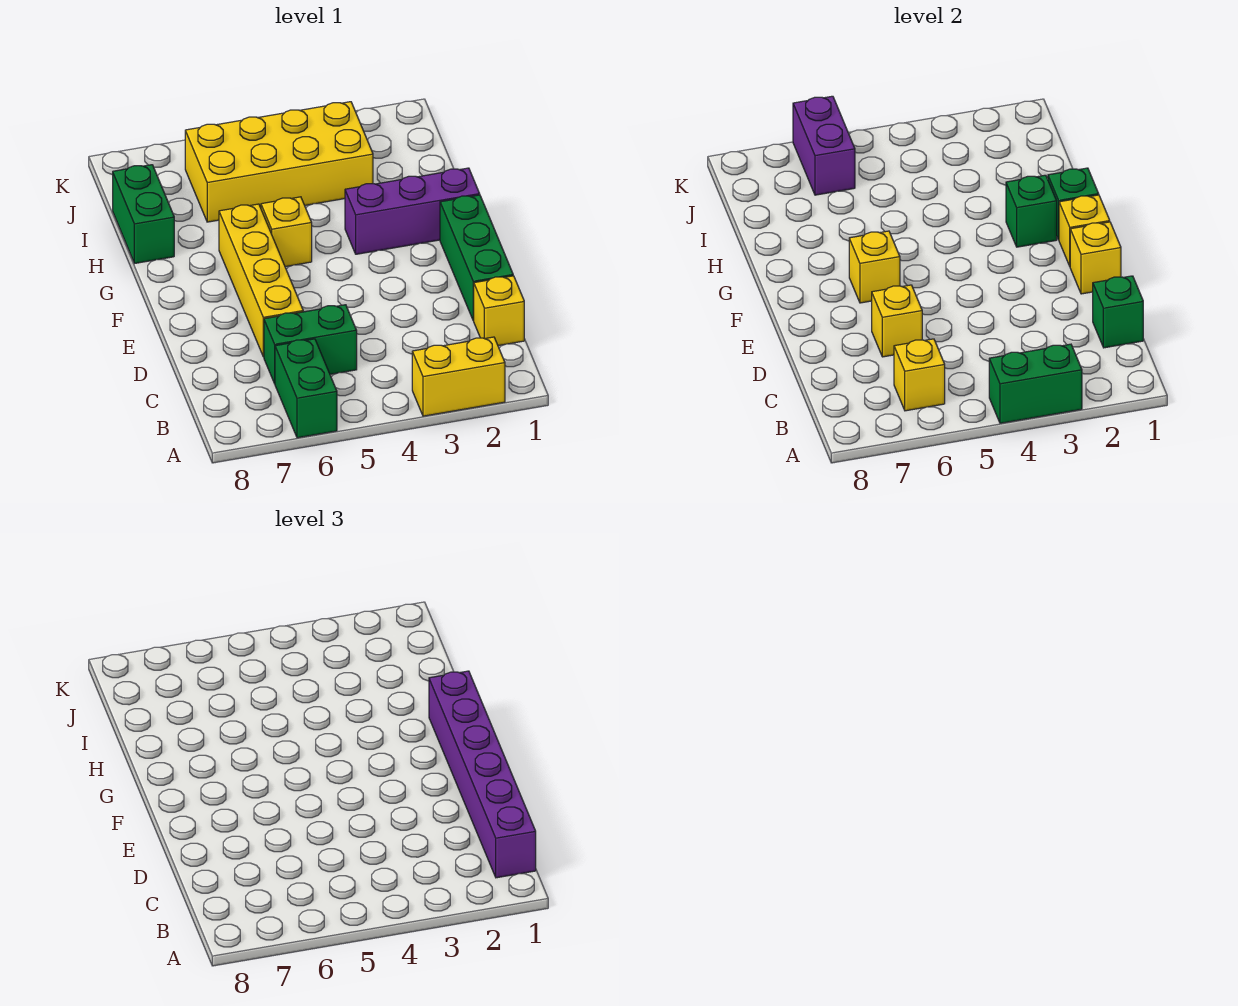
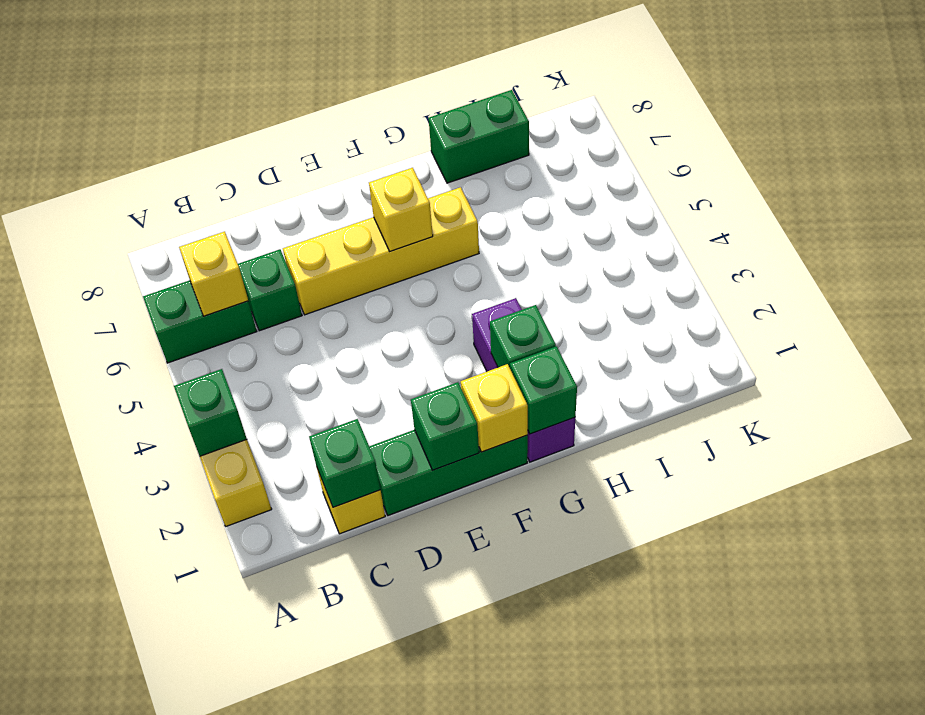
green brick A3:A4 level 2 -> green brick A3 level 2
purple brick B1:G1 level 3 -> none
green brick C5:C6 level 1 -> green brick C6 level 1
yellow brick D6 level 2 -> none
yellow brick E1 level 2 -> green brick E1 level 2
yellow brick G5 level 1 -> none
yellow brick I3:J6 level 1 -> none
purple brick J6:K6 level 2 -> none

